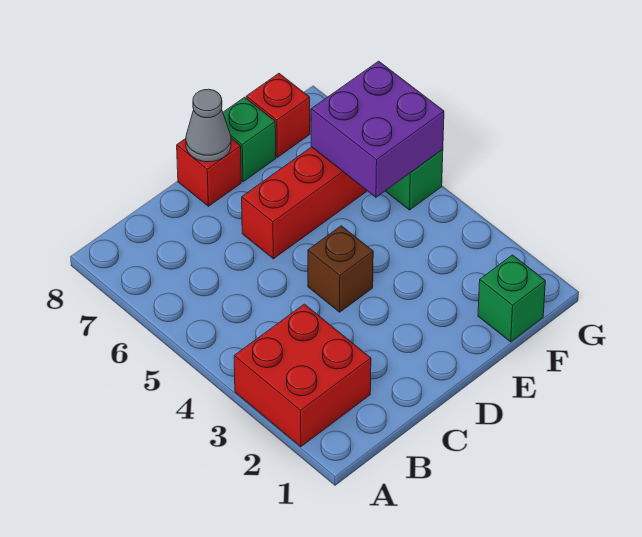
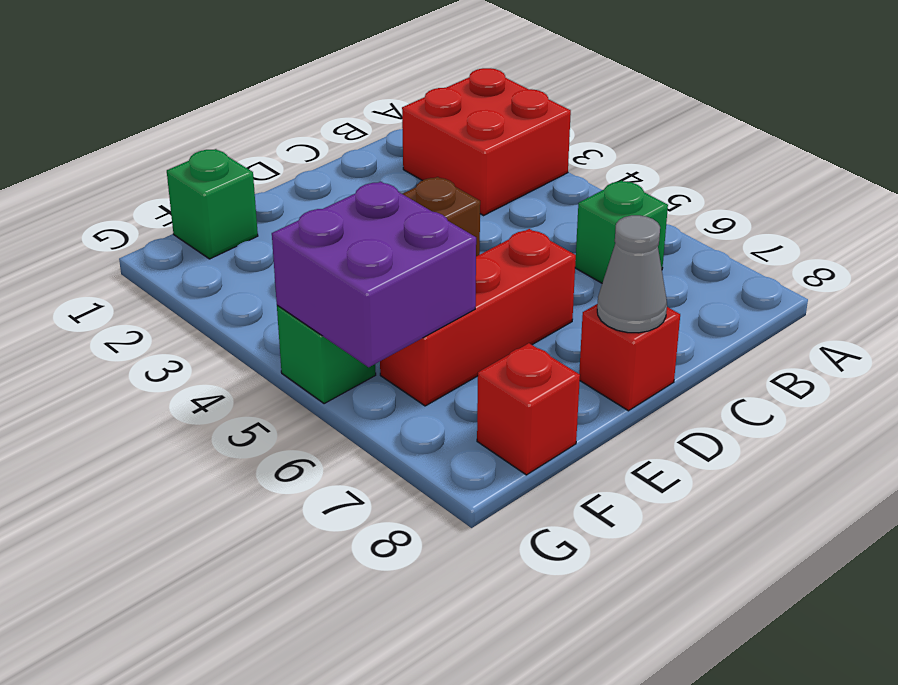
green brick E8 level 1 -> green brick B6 level 1

